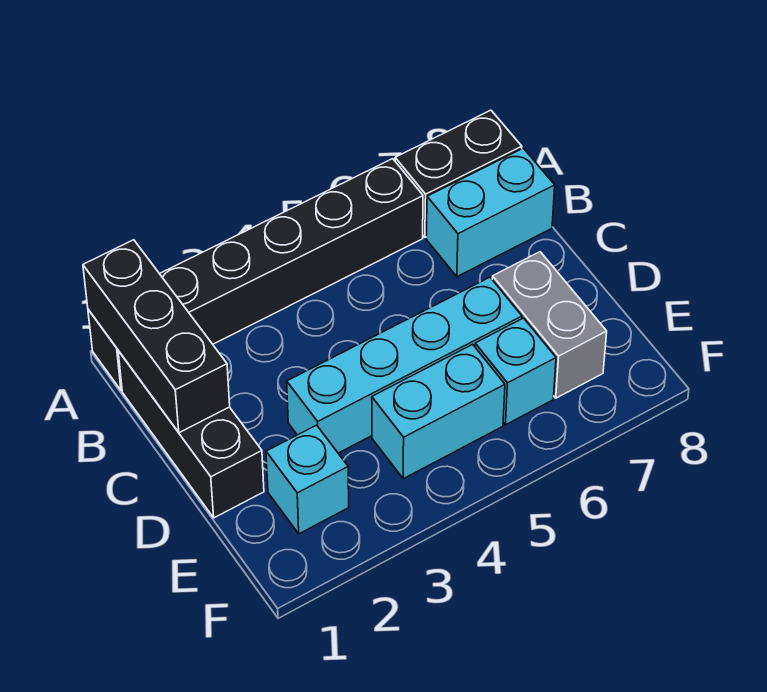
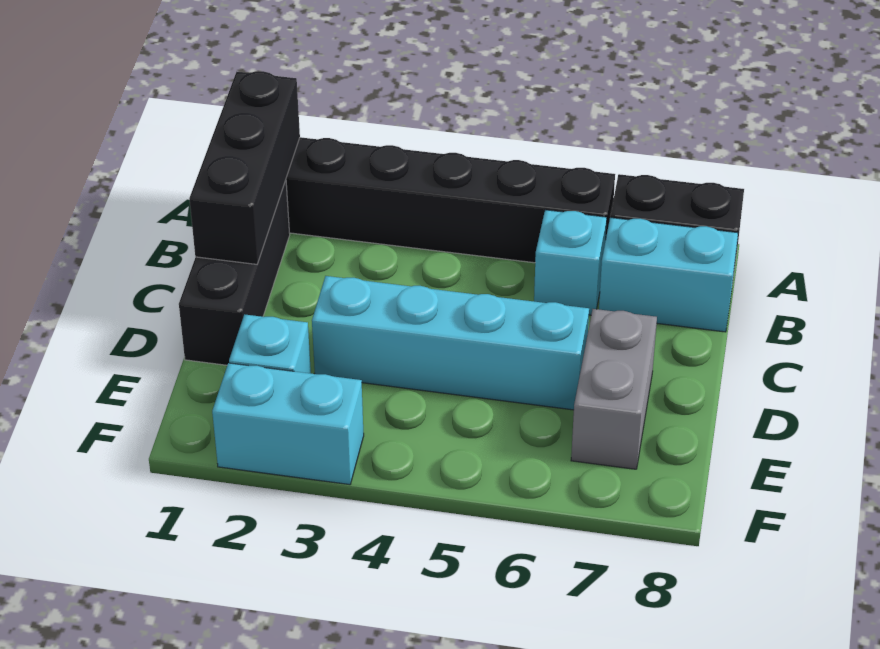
cyan brick E4:E5 level 1 -> cyan brick F2:F3 level 1
cyan brick E6 level 1 -> cyan brick B6 level 1

